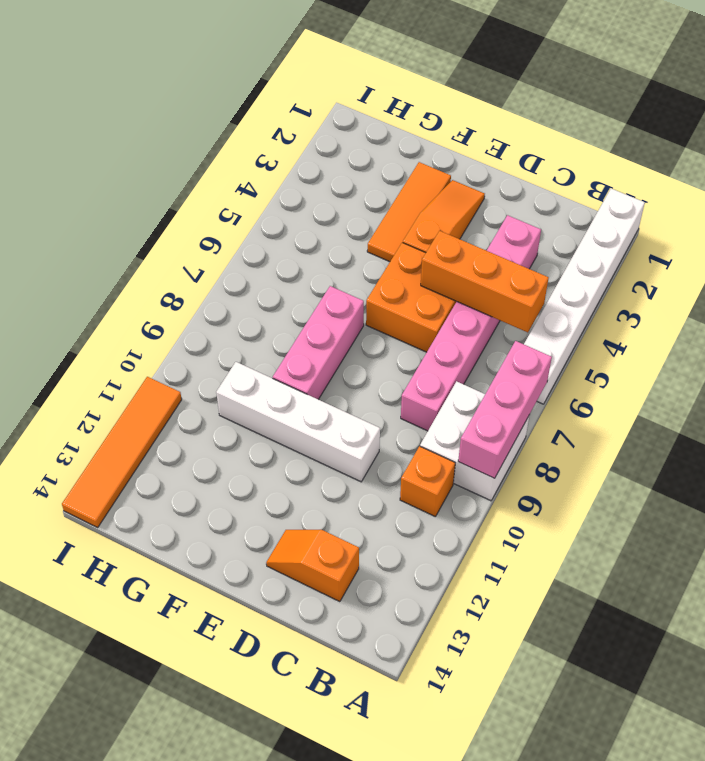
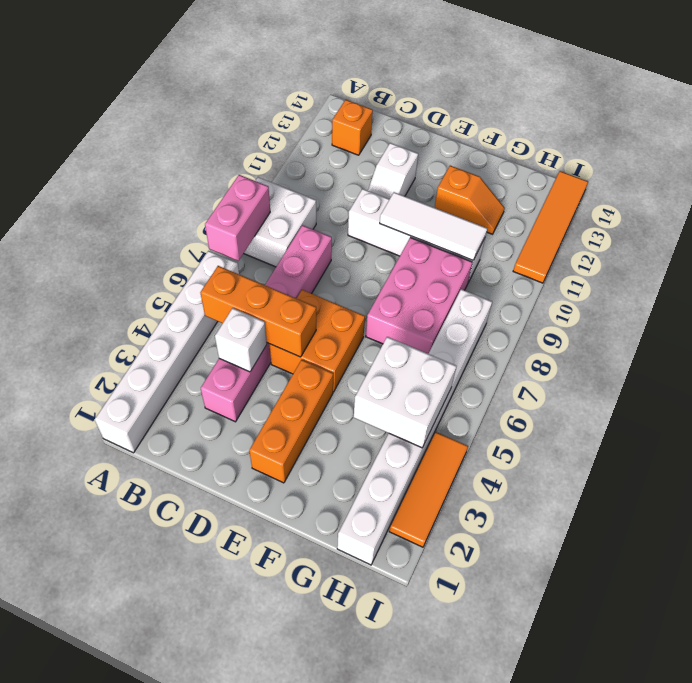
pink brick A7:A9 level 2 -> pink brick A7:A8 level 2
orange brick B10 level 1 -> orange brick B13 level 1
none -> white brick C4 level 2
orange slope C13:D13 level 1 top C -> orange slope F12:G12 level 1 top F
none -> white slope D11:D12 level 1 top 12
orange slope E2:E4 level 1 top 4 -> orange brick E2:E4 level 1
none -> white tile E10:G10 level 2
orange tile F2:F4 level 1 -> orange tile I2:I4 level 1
pink brick F7:F9 level 1 -> pink brick F7:G9 level 1
none -> white brick G4:H5 level 2
none -> white brick H1:H8 level 1

